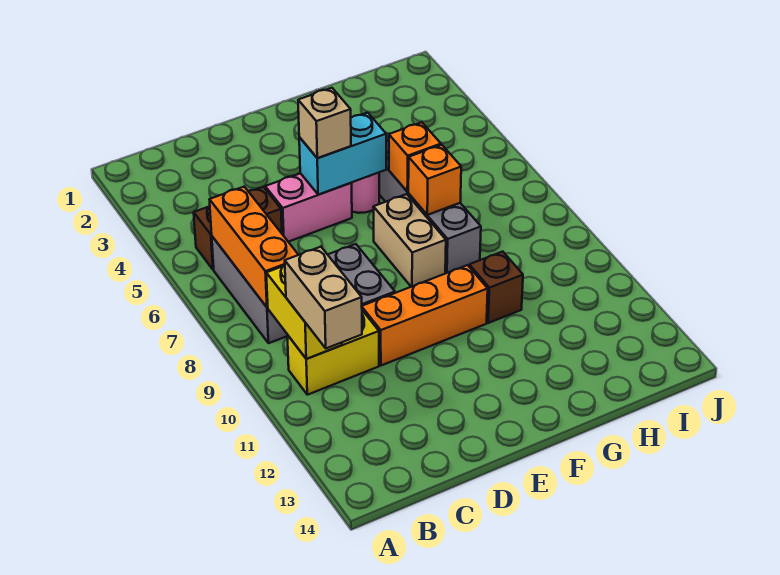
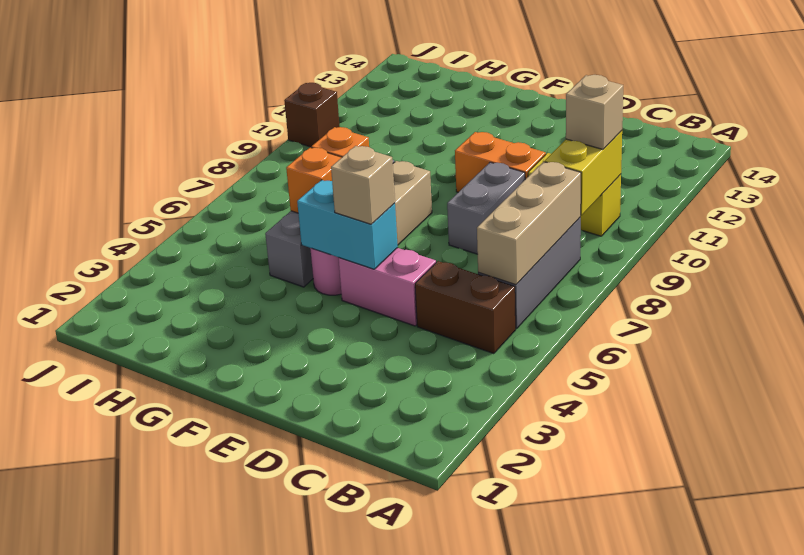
orange brick B6:B8 level 2 -> tan brick B6:B8 level 2
tan brick B10:B11 level 3 -> tan brick B10 level 3
orange brick D10:F10 level 1 -> orange brick D10:E10 level 1
brown brick G10 level 1 -> brown brick J10 level 1

